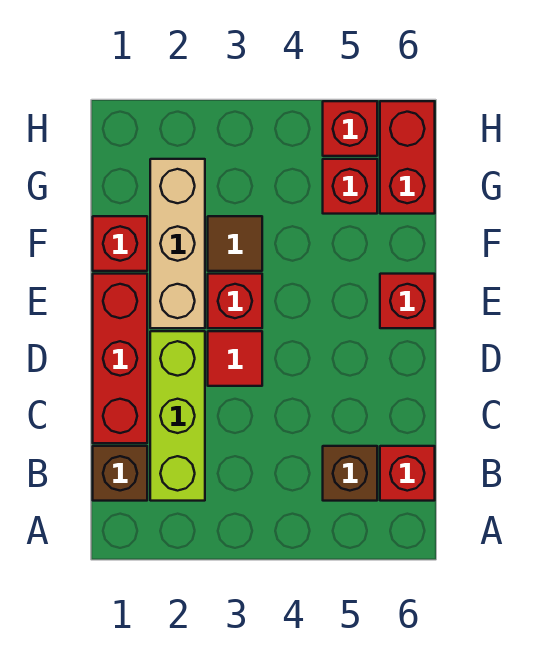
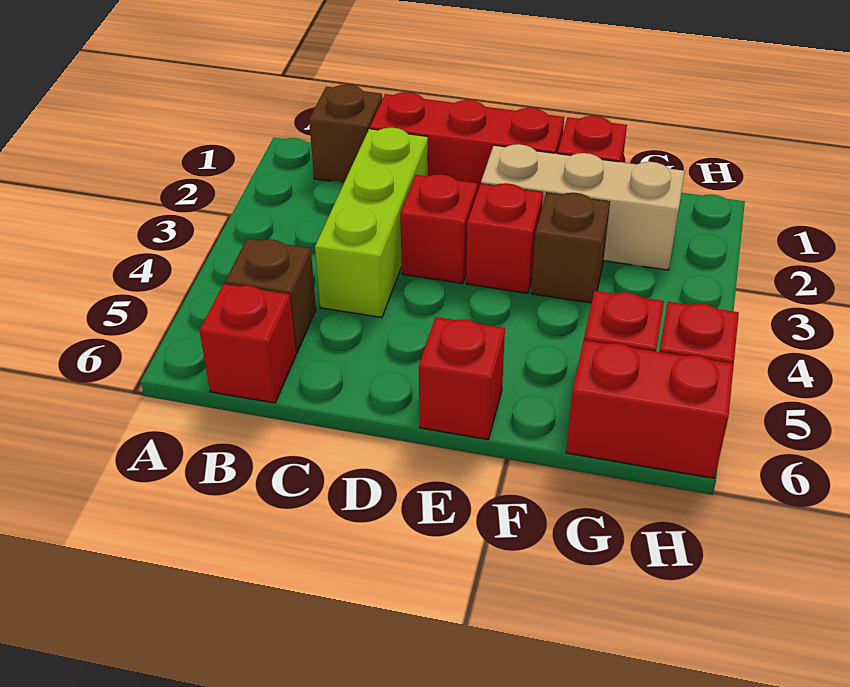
lime brick B2:D2 level 1 -> lime brick C2:C4 level 1
red tile D3 level 1 -> red brick D3 level 1
brown tile F3 level 1 -> brown brick F3 level 1

